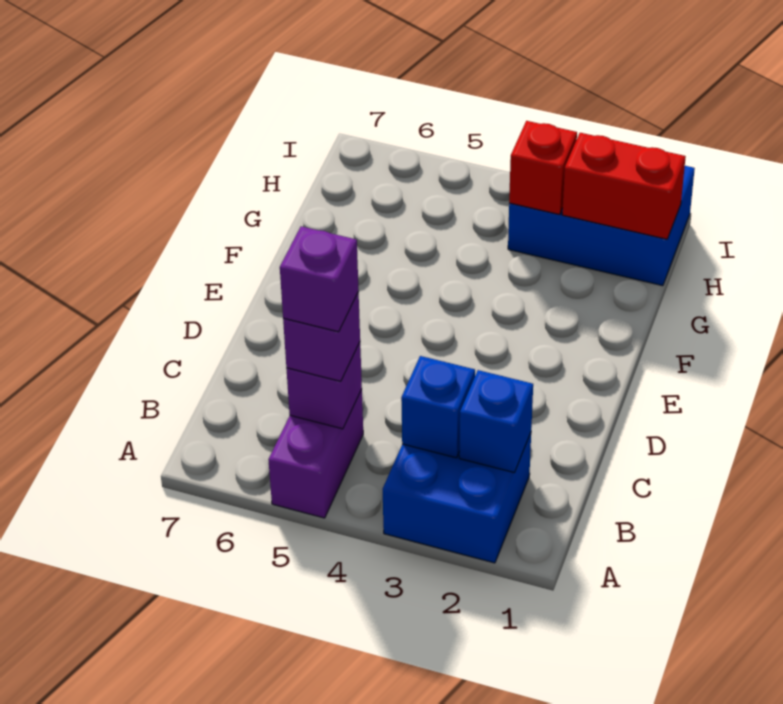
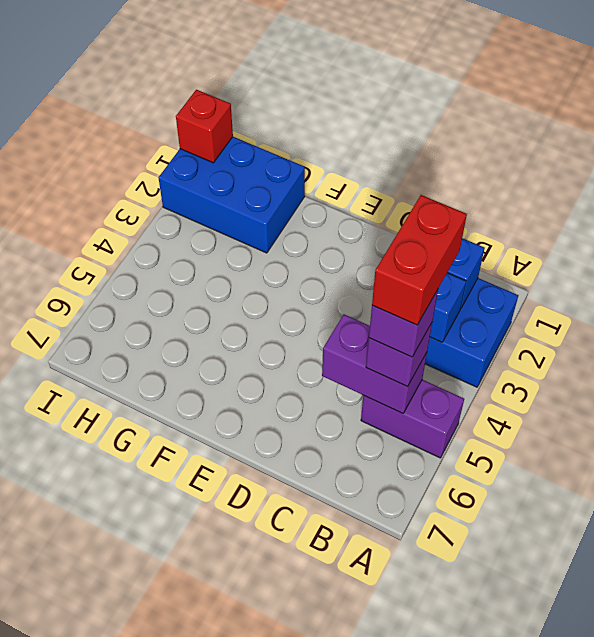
purple brick B5 level 2 -> purple brick B5:C5 level 2
blue brick H1:I3 level 1 -> blue brick G1:I2 level 1
red brick H1:H2 level 2 -> red brick B4:B5 level 5
red brick H3 level 2 -> red brick I1 level 2

